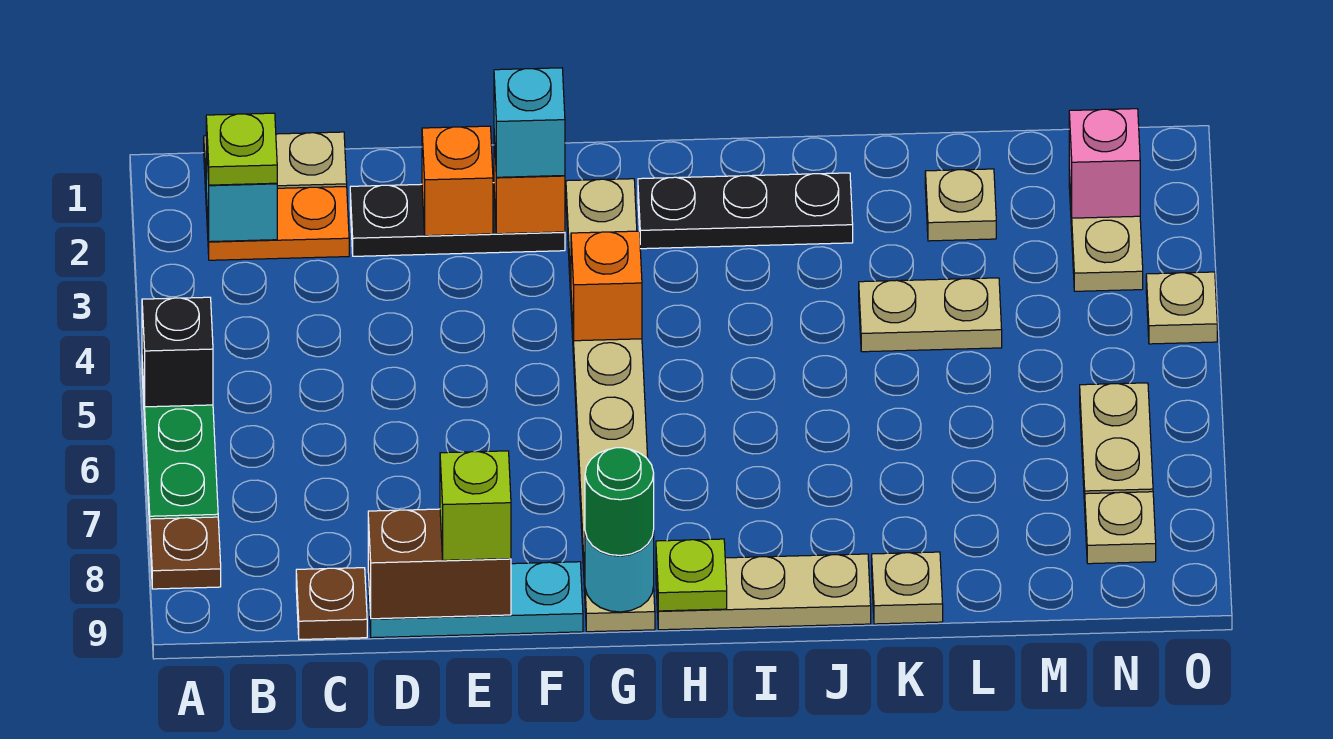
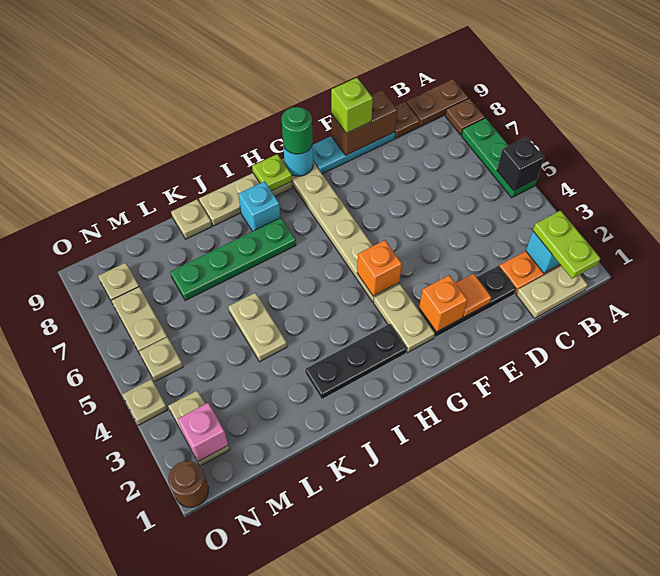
none -> brown plate A9:B9 level 1
lime plate B2 level 3 -> lime plate B1:B2 level 3
orange brick E2 level 2 -> orange tile E2 level 2
cyan brick F2 level 3 -> cyan brick I8 level 1
none -> green plate I7:L7 level 1
tan plate K4:L4 level 1 -> tan plate K4:K5 level 1
tan plate L2 level 1 -> tan plate N5 level 1
none -> brown round brick O1 level 1

